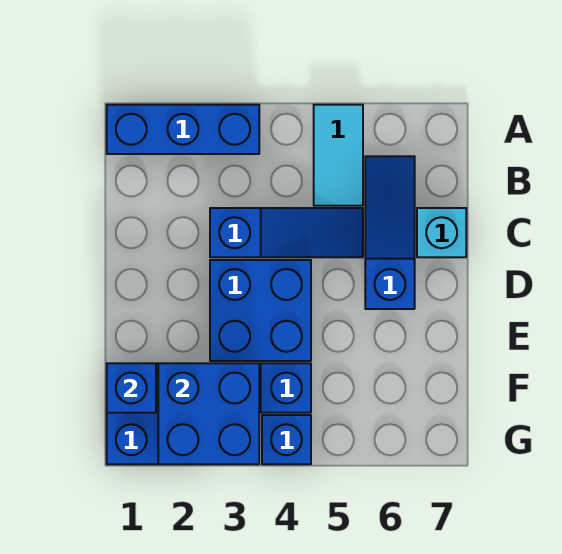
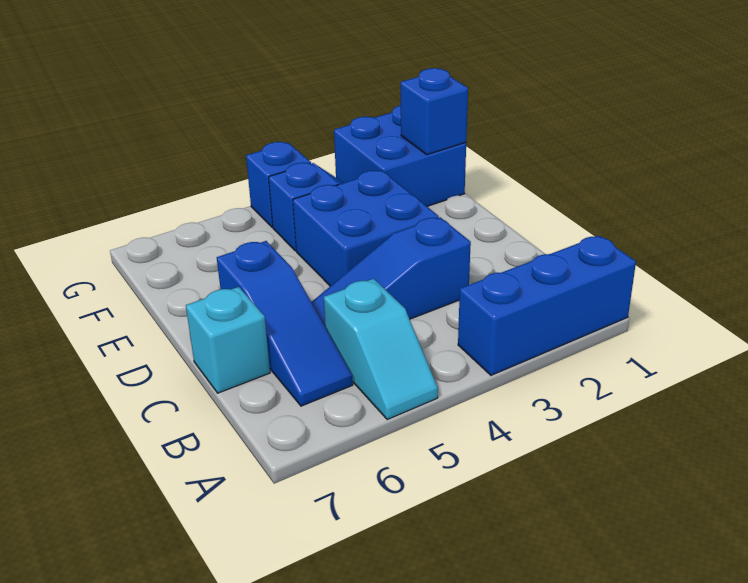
cyan tile A5:B5 level 1 -> cyan slope A5:B5 level 1 top B
blue brick F2:G3 level 2 -> none

